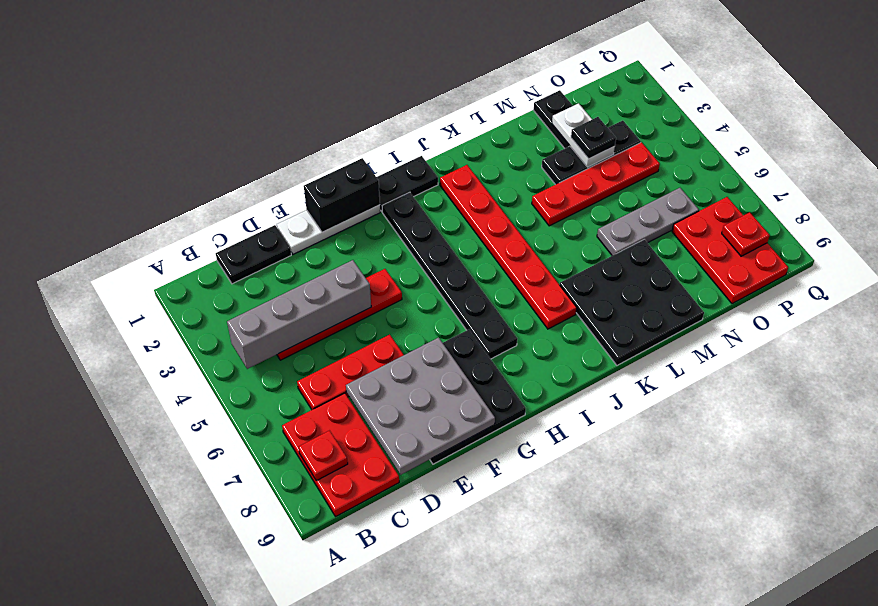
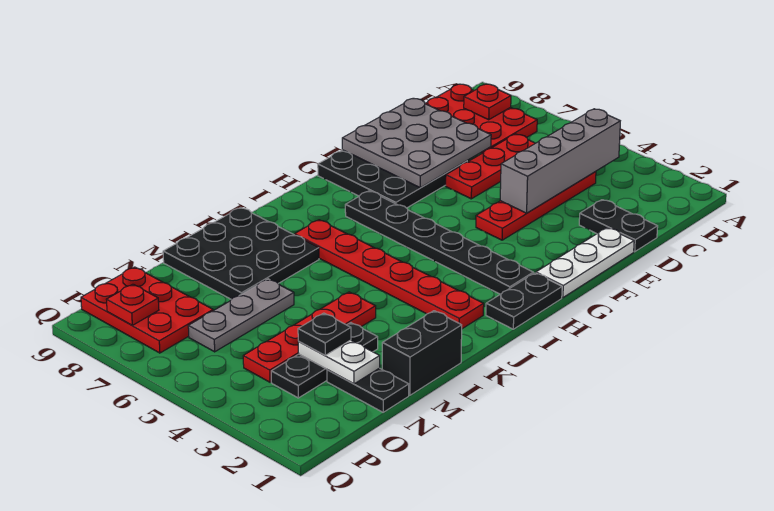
black plate C1:D1 level 1 -> black plate D1:D2 level 1
black brick F1:G1 level 2 -> black brick L1:M1 level 1

